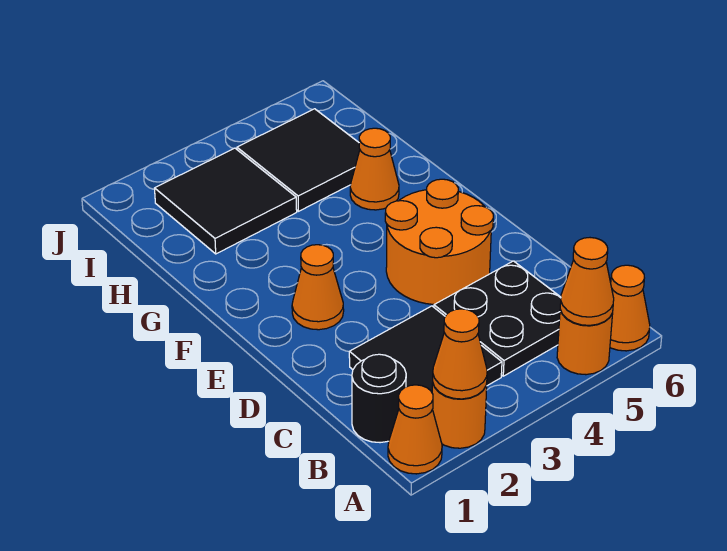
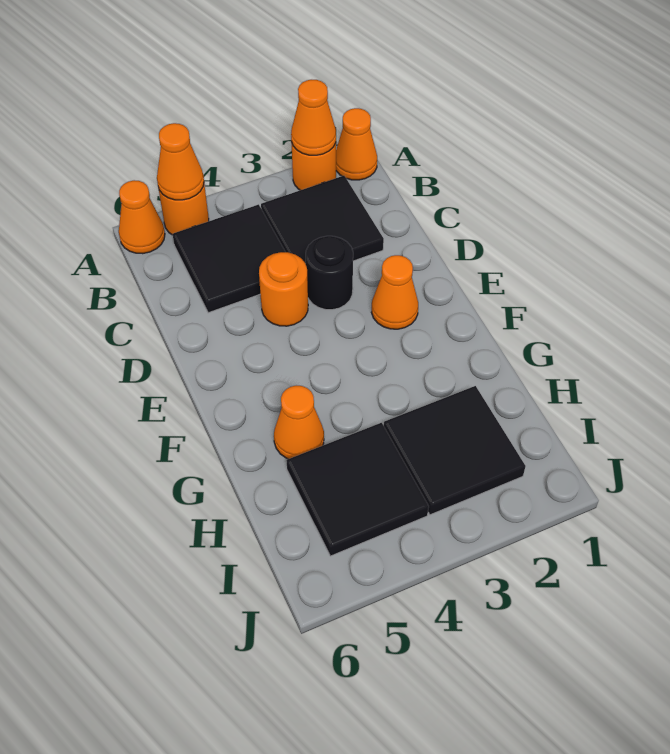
black round brick B1 level 1 -> black round brick D3 level 1
black plate B4:C5 level 1 -> black tile B4:C5 level 1
orange round brick D4:E5 level 1 -> orange round brick D4 level 1

